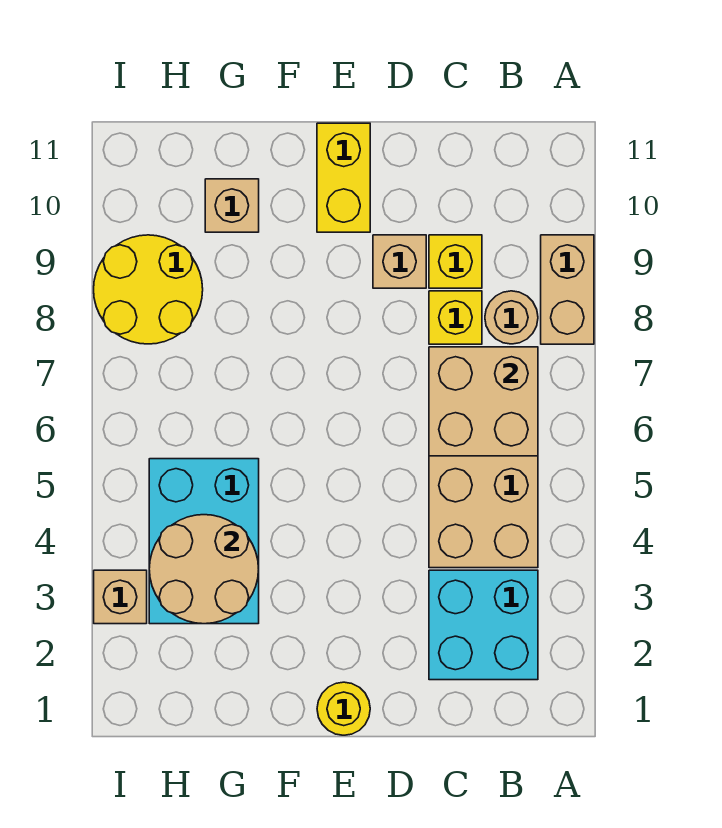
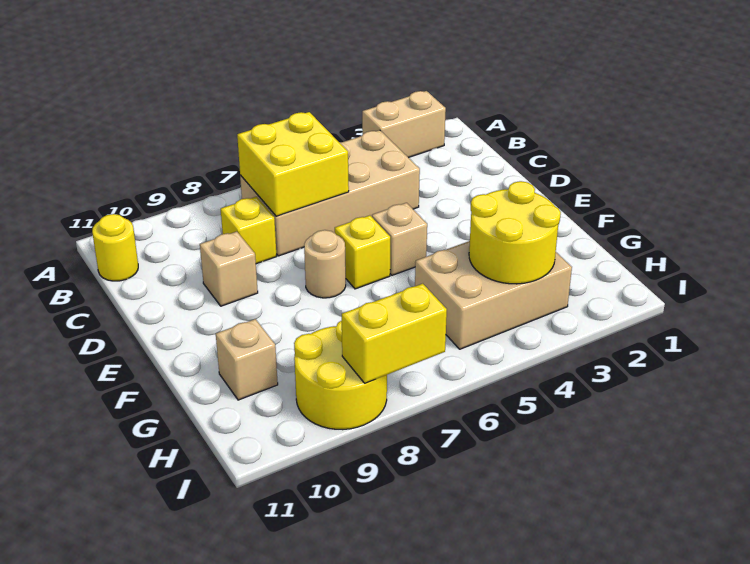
tan brick A8:A9 level 1 -> tan brick A2:A3 level 1
cyan brick B2:C3 level 1 -> none
tan brick B6:C7 level 2 -> yellow brick B6:C7 level 2
tan round brick B8 level 1 -> tan round brick E7 level 1
yellow brick C9 level 1 -> yellow brick E6 level 1
yellow round brick E1 level 1 -> yellow round brick B11 level 1
yellow brick E10:E11 level 1 -> yellow brick I7:I8 level 2
cyan brick G3:H5 level 1 -> tan brick G3:H5 level 1
tan round brick G3:H4 level 2 -> yellow round brick G3:H4 level 2
tan brick I3 level 1 -> tan brick E5 level 1

